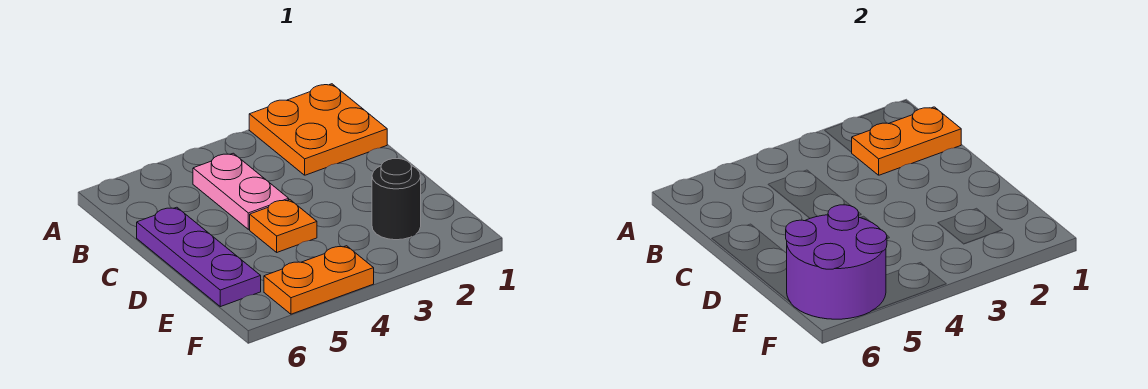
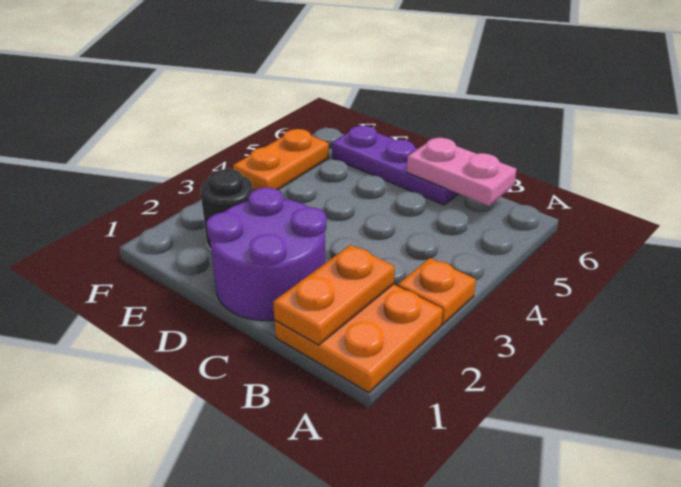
pink plate B4:C4 level 1 -> pink plate B6:C6 level 2
orange plate D4 level 1 -> orange plate A3 level 1
purple round brick E5:F6 level 2 -> purple round brick C1:D2 level 1

